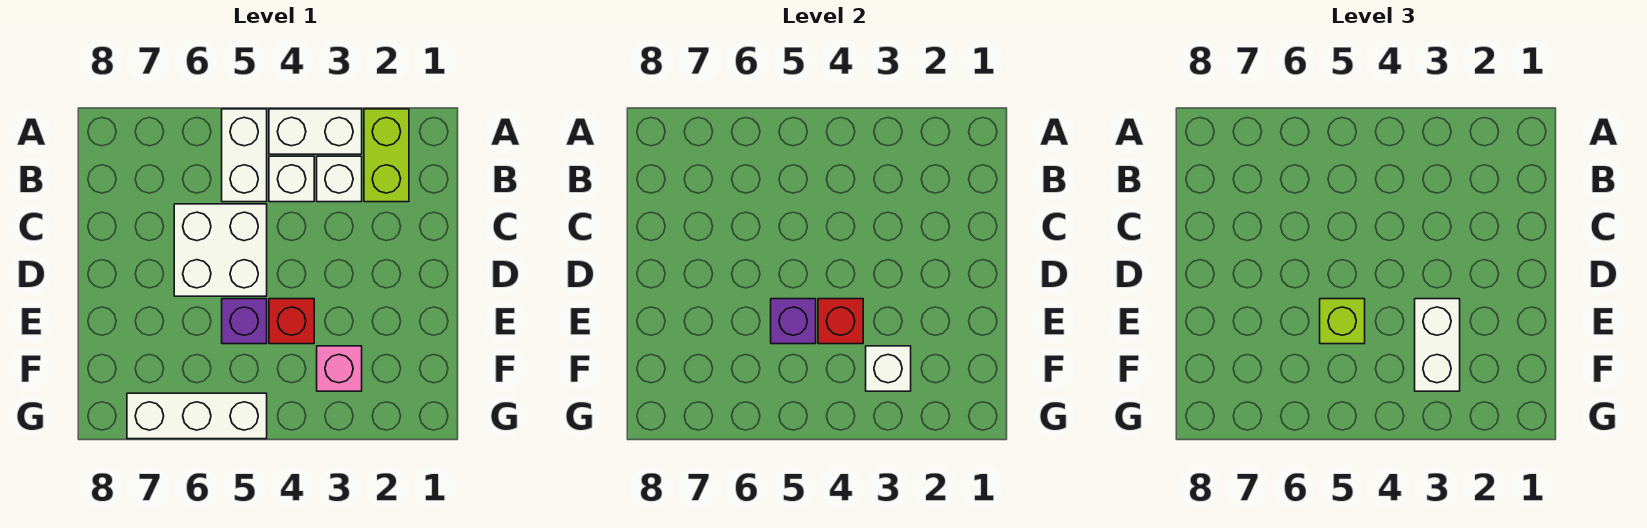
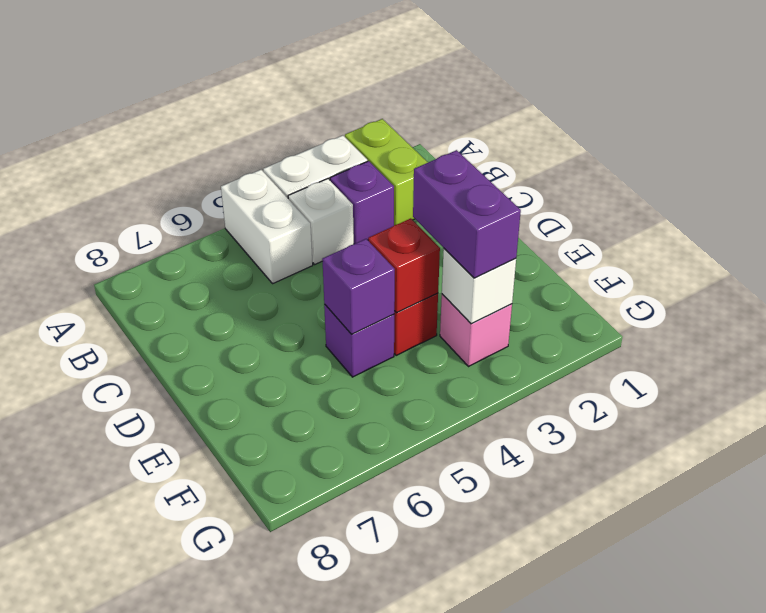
white brick B3 level 1 -> purple brick B3 level 1
white brick C5:D6 level 1 -> none
white brick E3:F3 level 3 -> purple brick E3:F3 level 3
lime brick E5 level 3 -> none
white brick G5:G7 level 1 -> none

